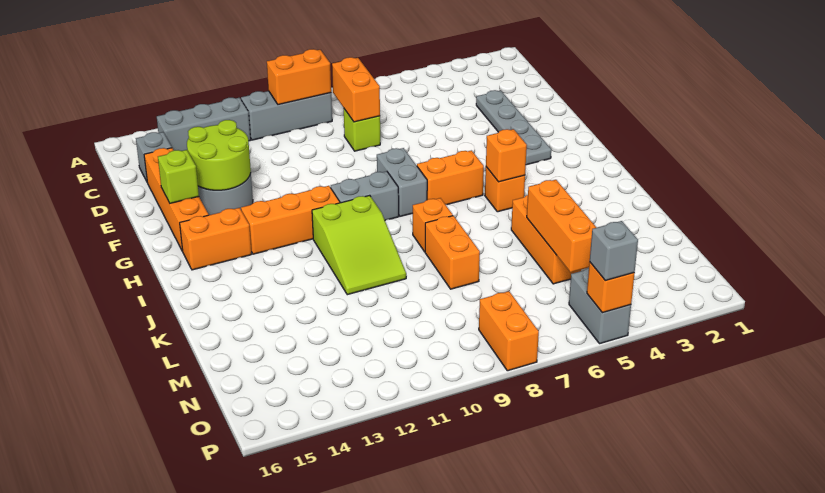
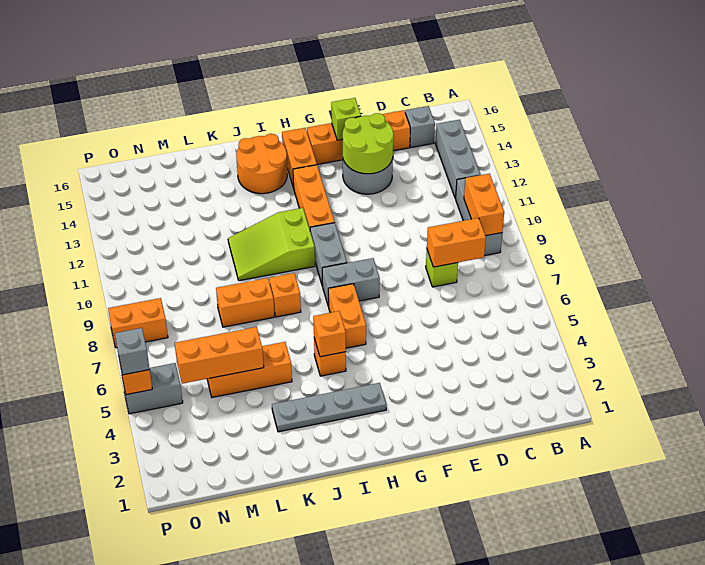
grey plate D3:G3 level 1 -> grey plate H3:K3 level 1
none -> orange round brick I14:J15 level 1

